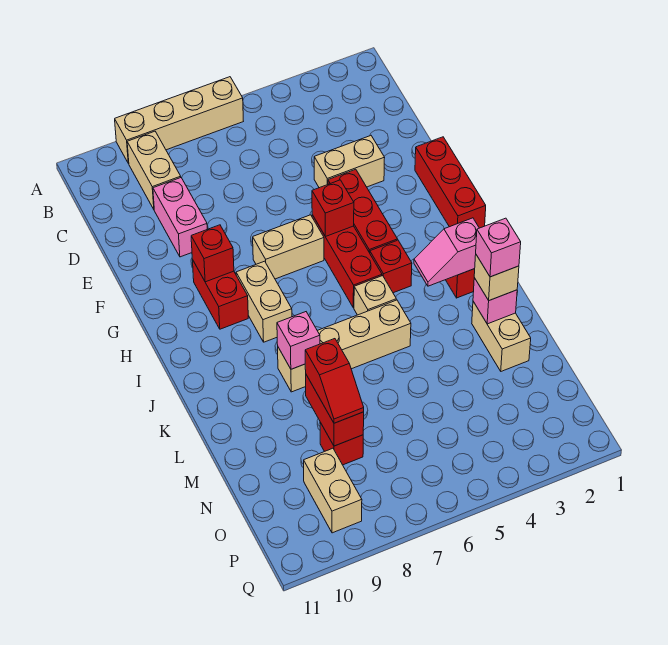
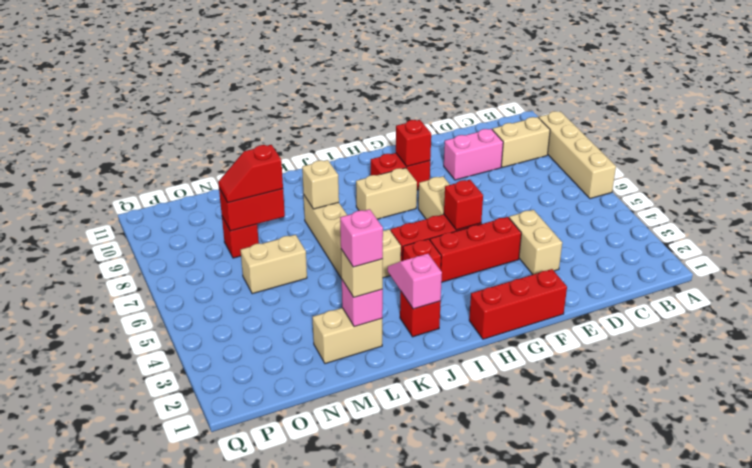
pink brick K8 level 2 -> tan brick K8 level 2
tan brick O9:P9 level 1 -> tan brick M6:N6 level 1

